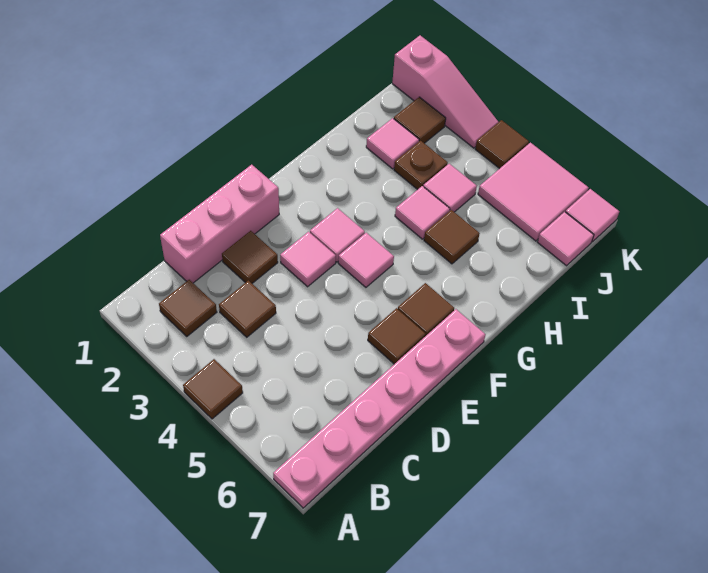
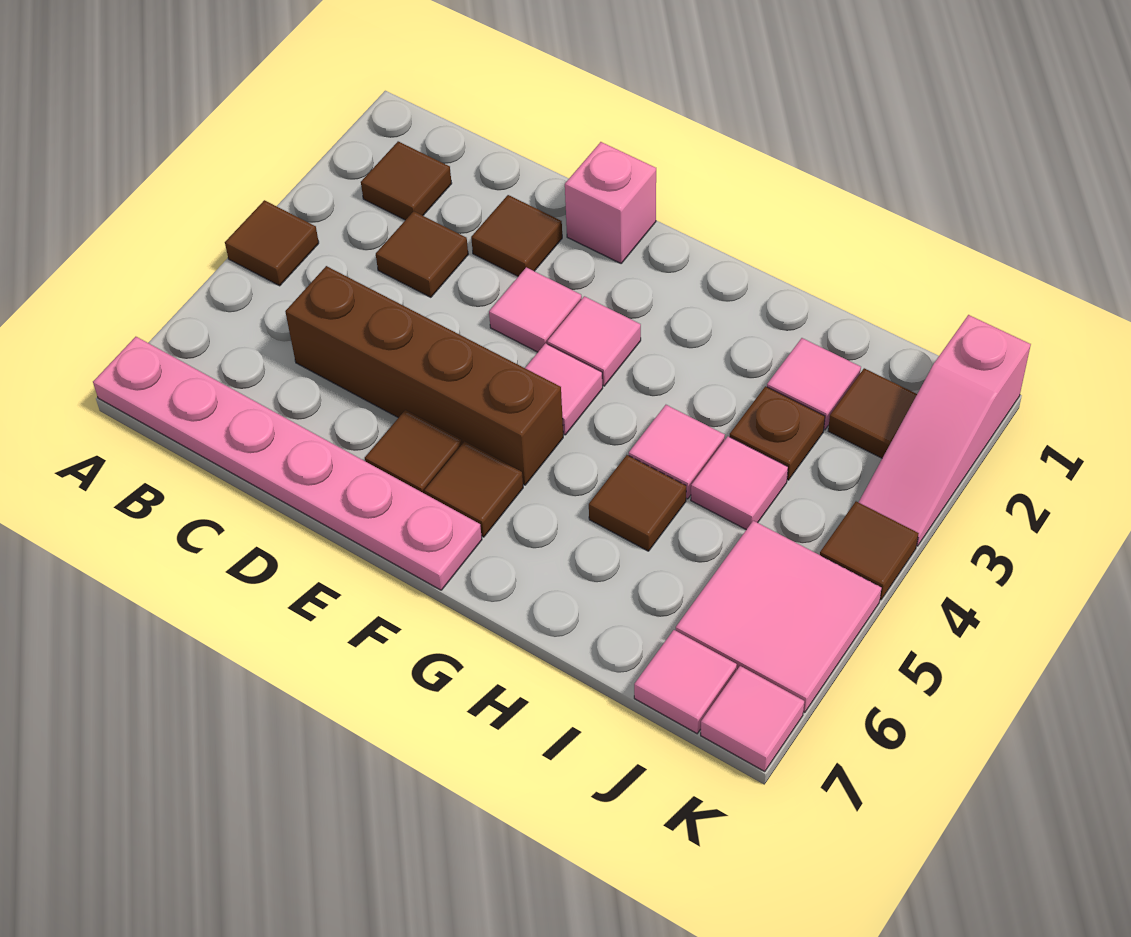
pink brick C1:E1 level 1 -> pink brick E1 level 1
none -> brown brick C5:F5 level 1

